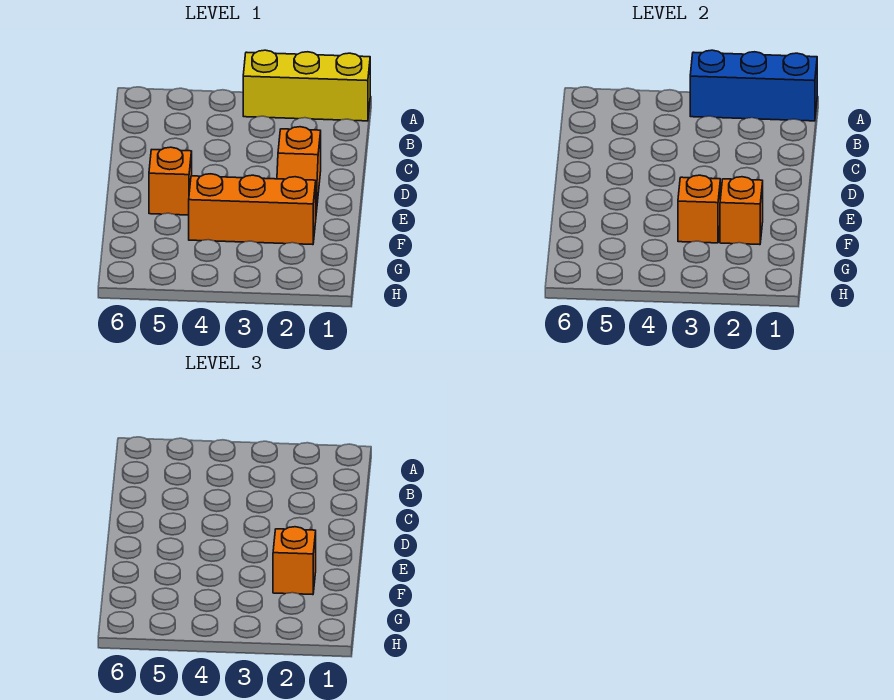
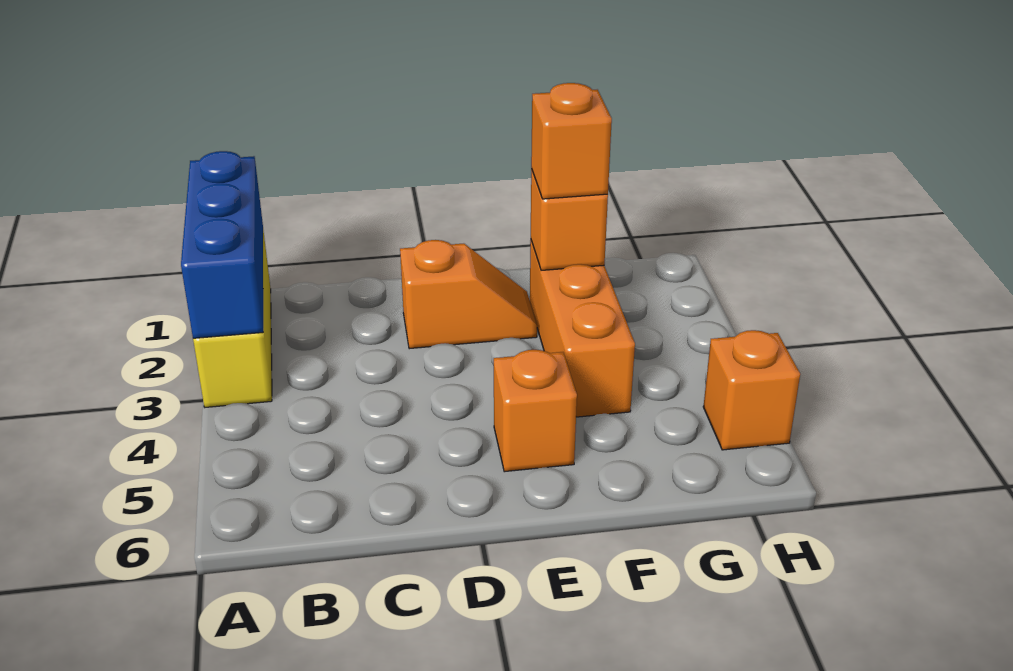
orange brick F3 level 2 -> orange brick H5 level 1

